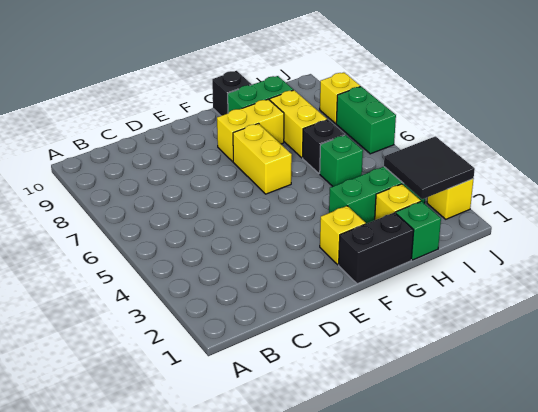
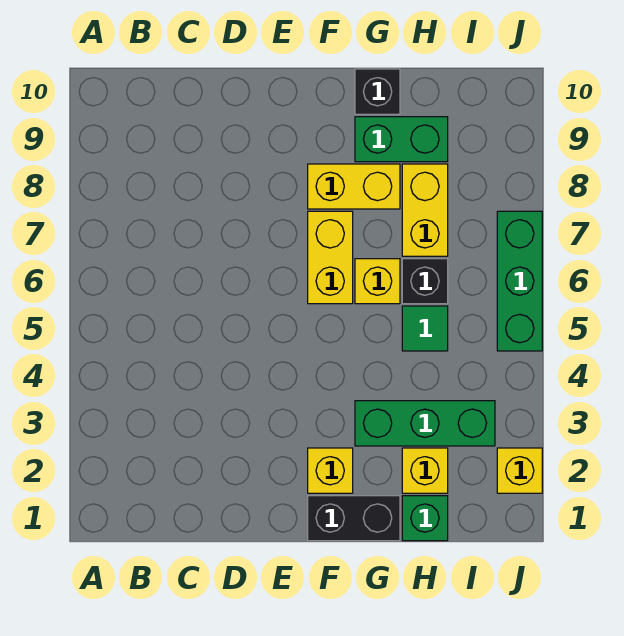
green brick H5 level 1 -> green tile H5 level 1
black tile I2:J3 level 2 -> none
green brick J6:J7 level 1 -> green brick J5:J7 level 1
yellow brick J8 level 1 -> yellow brick G6 level 1

